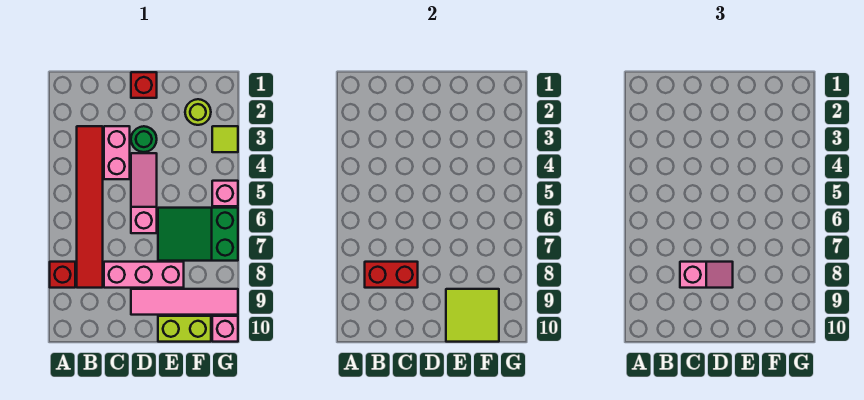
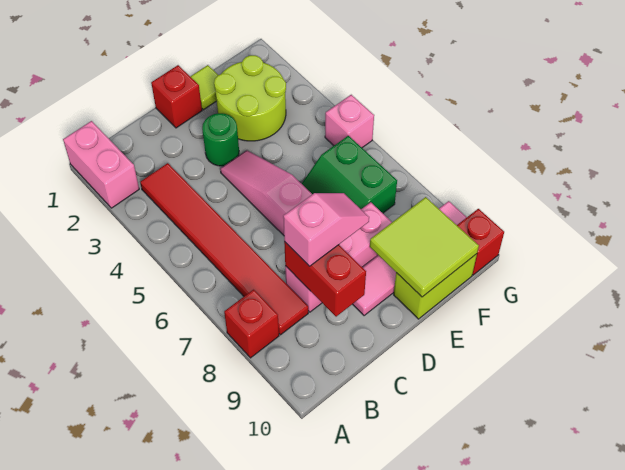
red brick B8:C8 level 2 -> red brick C8:C9 level 2
pink brick C3:C4 level 1 -> pink brick A1:A2 level 1
green slope E6:G7 level 1 top G -> green slope E6:F7 level 1 top F
lime round brick F2 level 1 -> lime round brick E2:F3 level 1
lime tile G3 level 1 -> lime tile E1 level 1
pink brick G10 level 1 -> red brick G10 level 1

